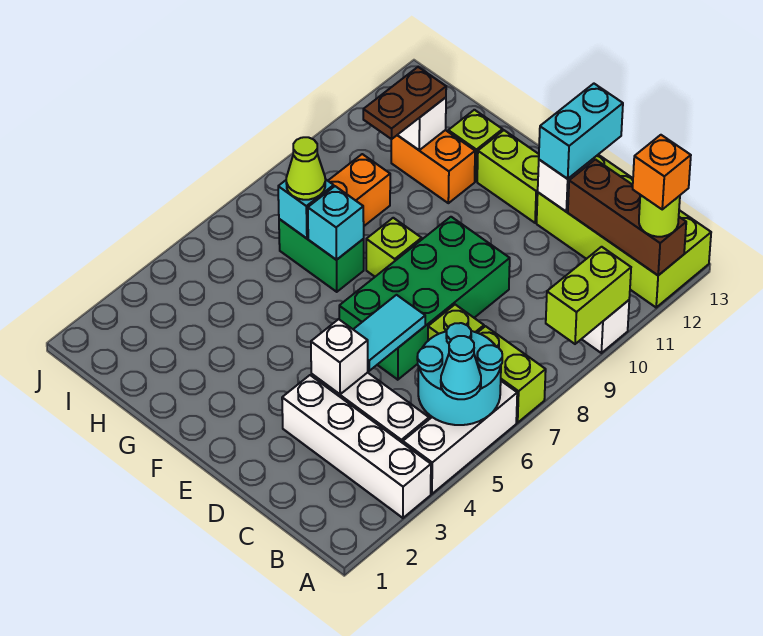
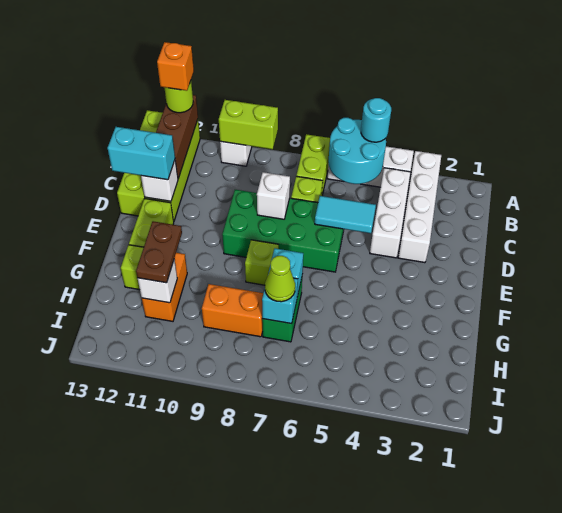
cyan cone A5 level 3 -> cyan round brick A5 level 3
white brick D4 level 2 -> white brick D8 level 2
brown plate H10:H11 level 3 -> brown plate G11:H11 level 3

